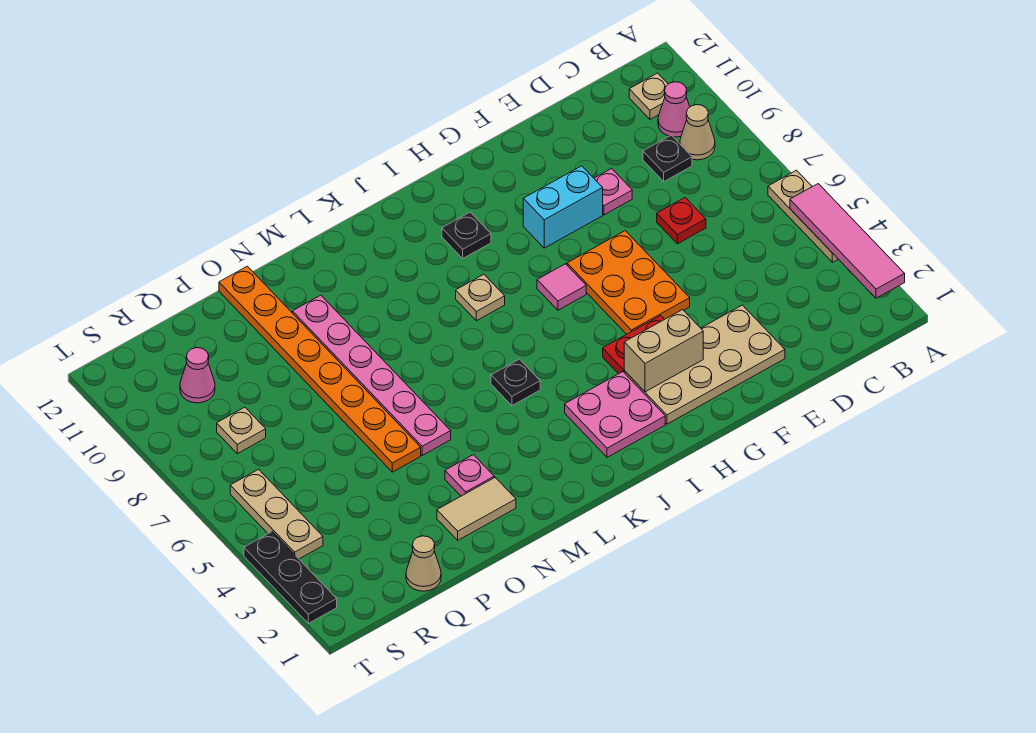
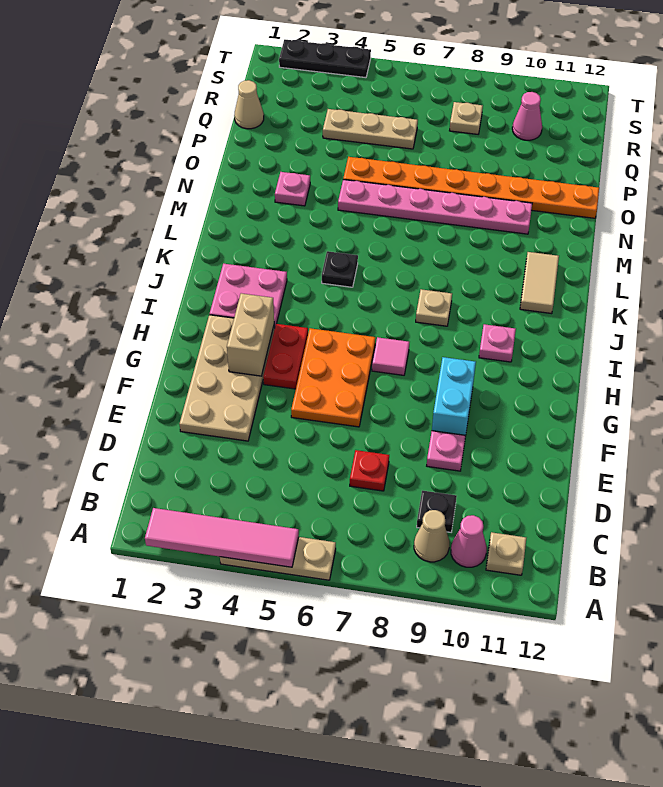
orange plate F5:G7 level 1 -> orange plate F5:H6 level 1
black plate I10 level 1 -> pink plate I10 level 1
tan tile N2:O2 level 1 -> tan tile K11:L11 level 1
tan plate S4:S6 level 1 -> tan plate Q4:Q6 level 1

